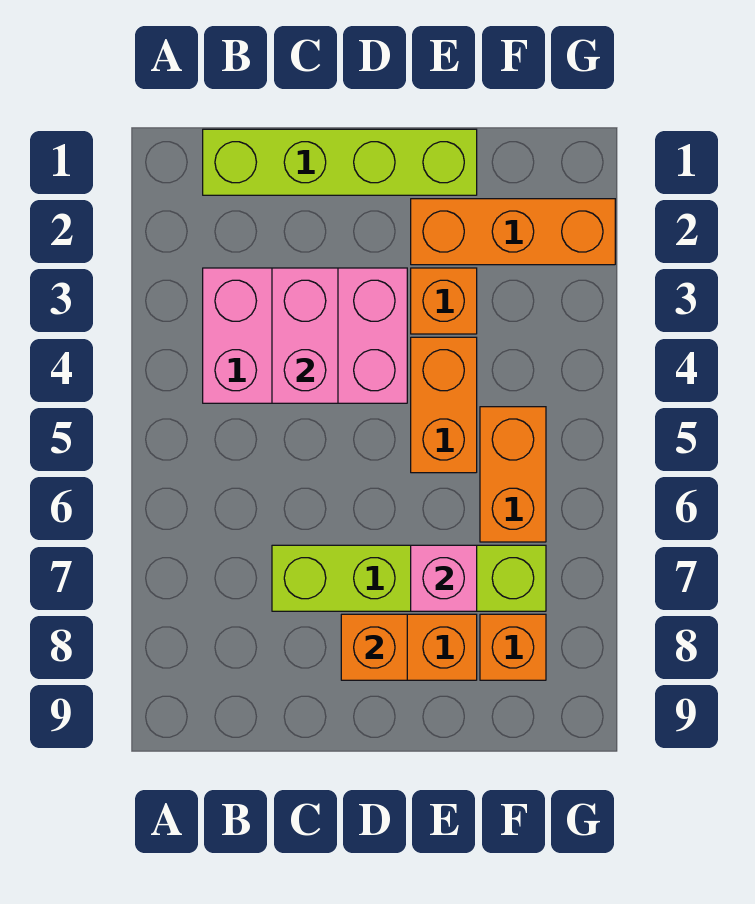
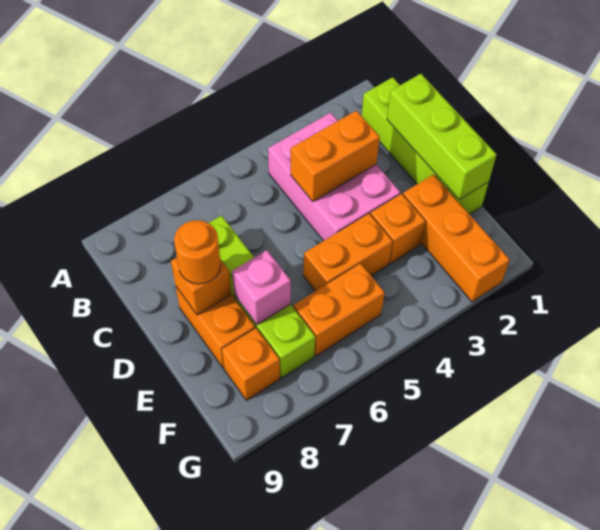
none -> lime brick C1:E1 level 2
pink brick C3:C4 level 2 -> orange brick C3:C4 level 2
none -> orange round brick D8 level 3

